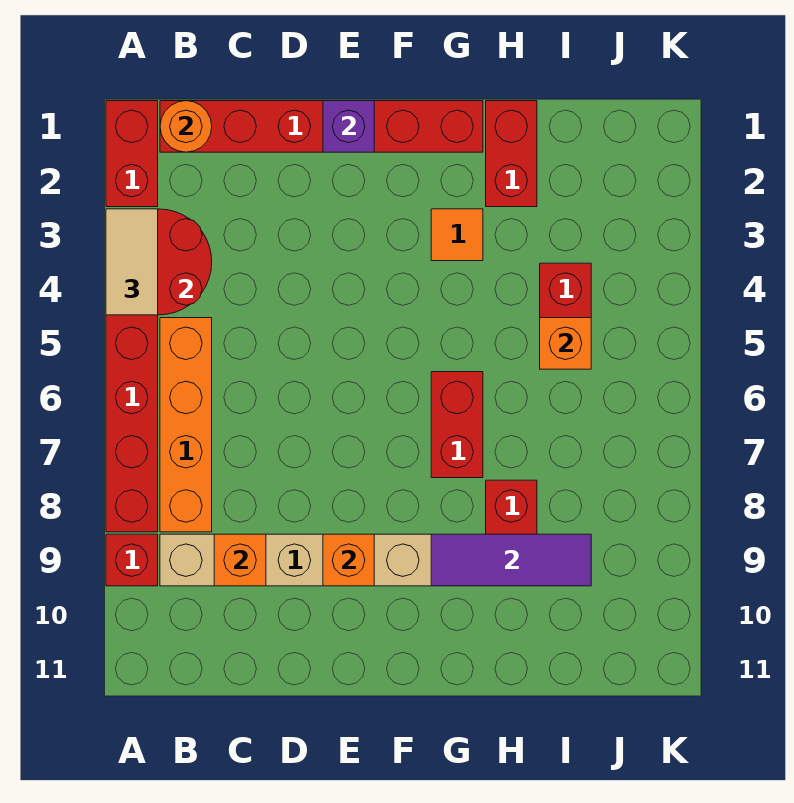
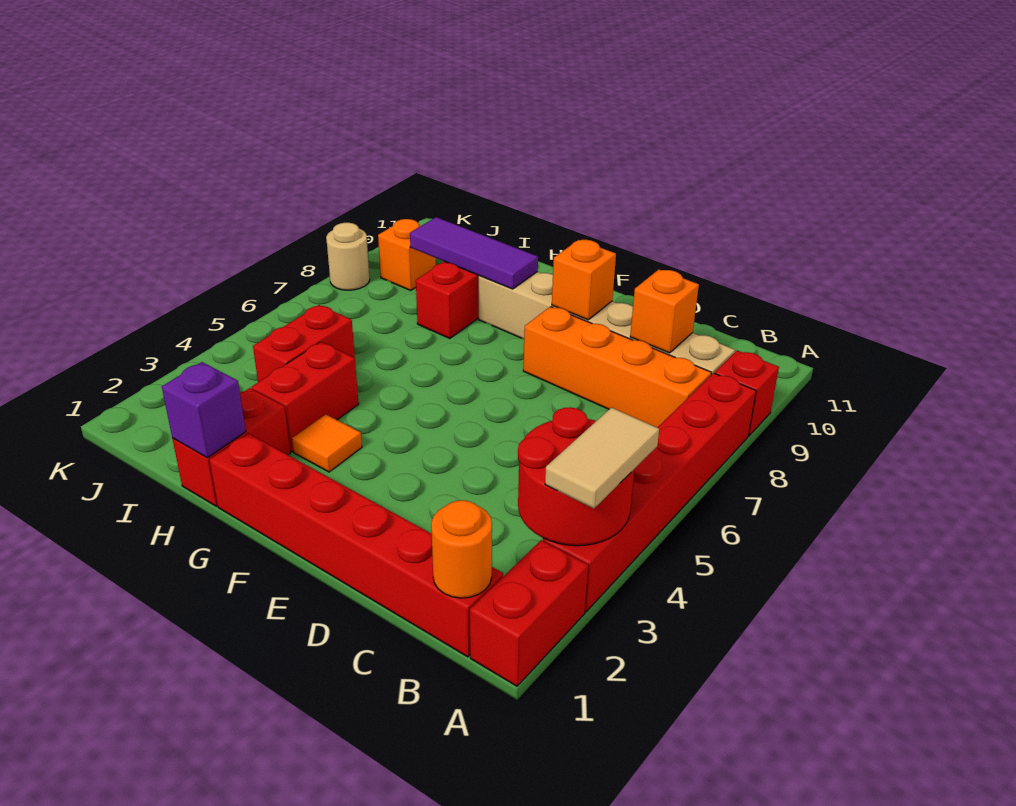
orange brick B5:B8 level 1 -> orange brick B8:E8 level 1
purple brick E1 level 2 -> purple brick H1 level 2
red brick G6:G7 level 1 -> red brick H3:H4 level 1
orange brick I5 level 2 -> orange brick J9 level 1
none -> tan round brick K8 level 1

